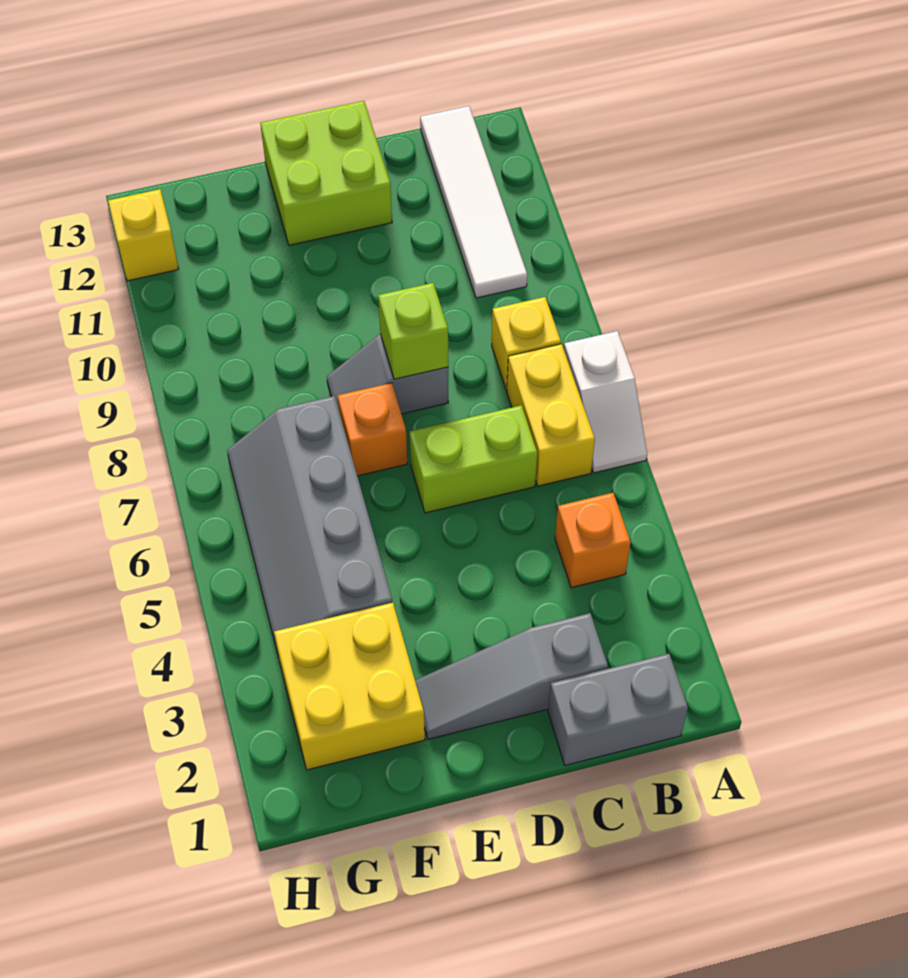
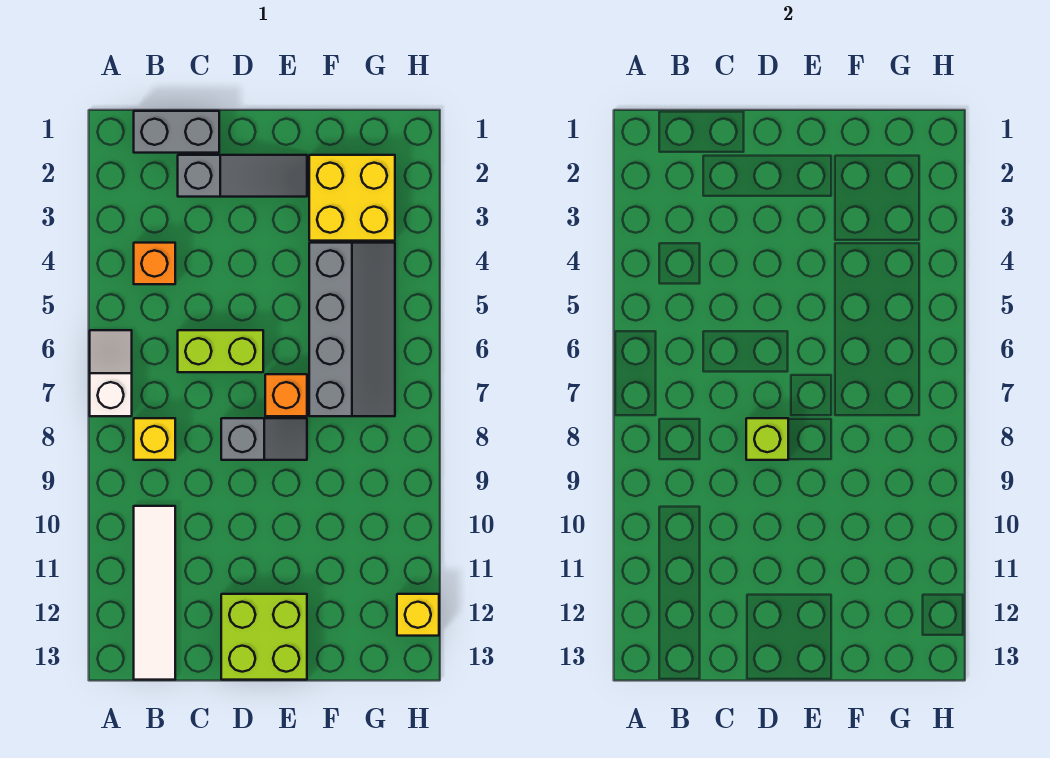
yellow brick B6:B7 level 1 -> none

